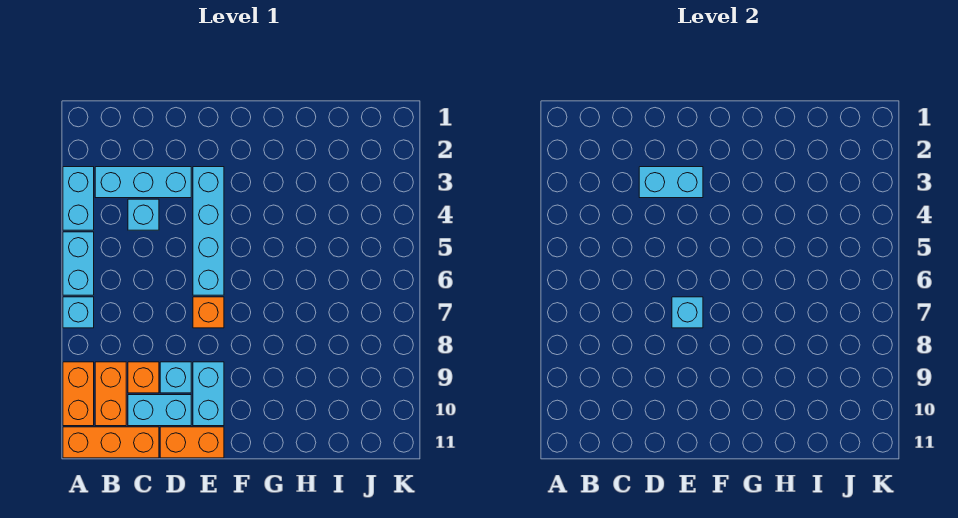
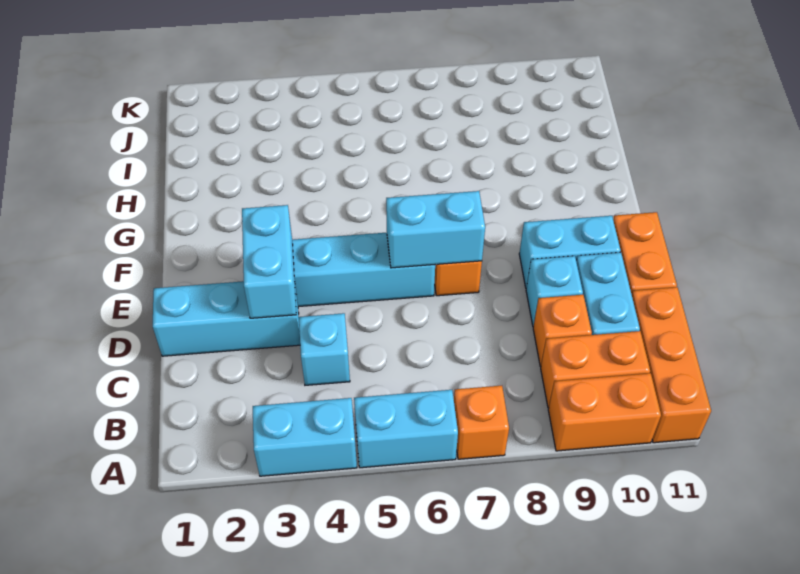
cyan brick A7 level 1 -> orange brick A7 level 1
cyan brick B3:D3 level 1 -> cyan brick D1:D3 level 1
cyan brick E7 level 2 -> cyan brick E6:E7 level 2

